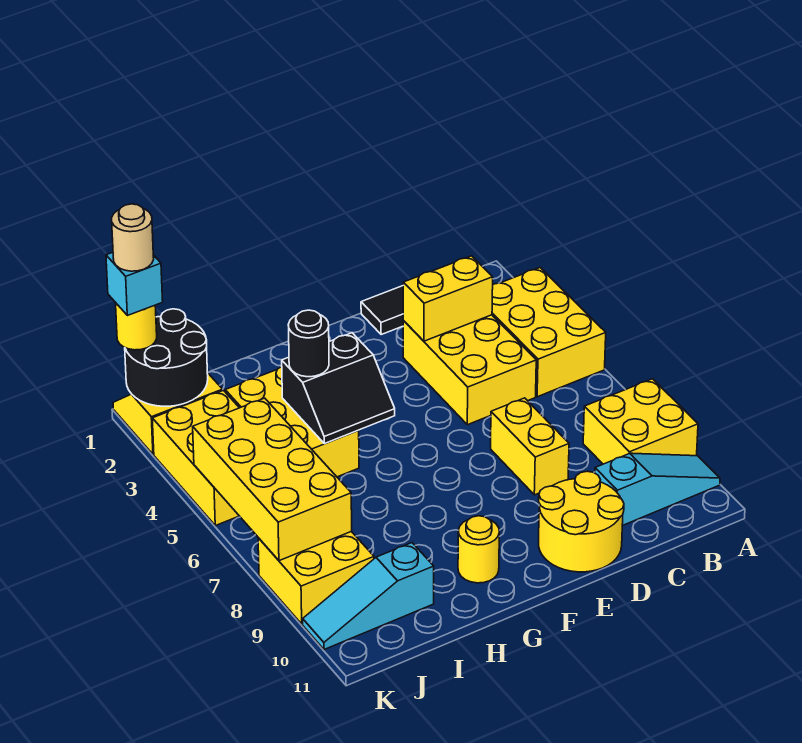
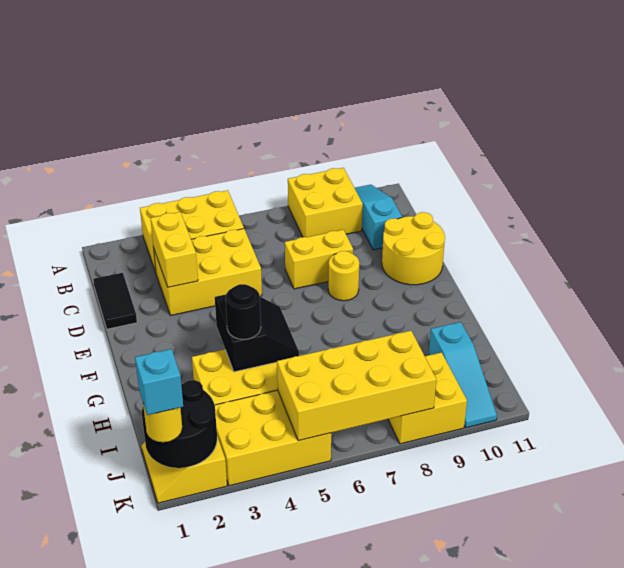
yellow round brick G10 level 1 -> yellow round brick E8 level 1
tan round brick K1 level 5 -> none

